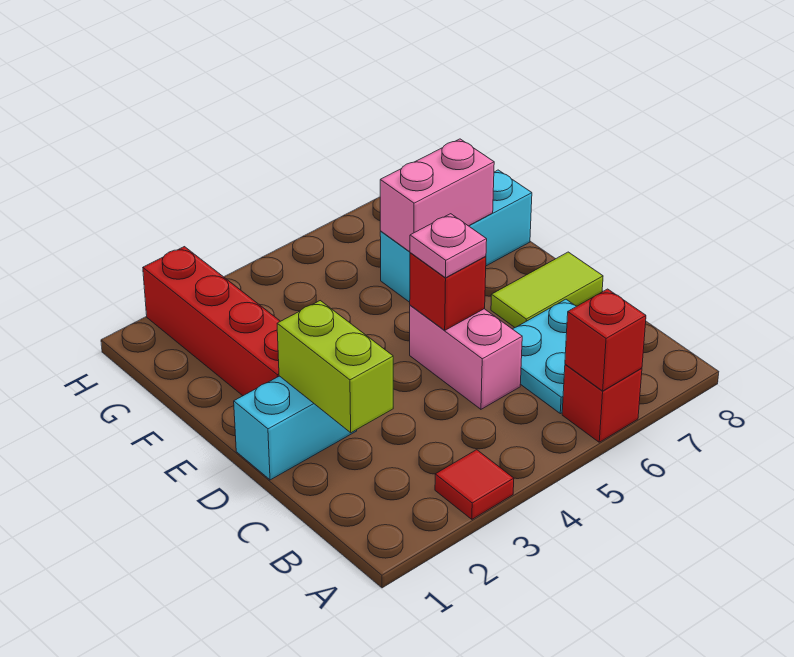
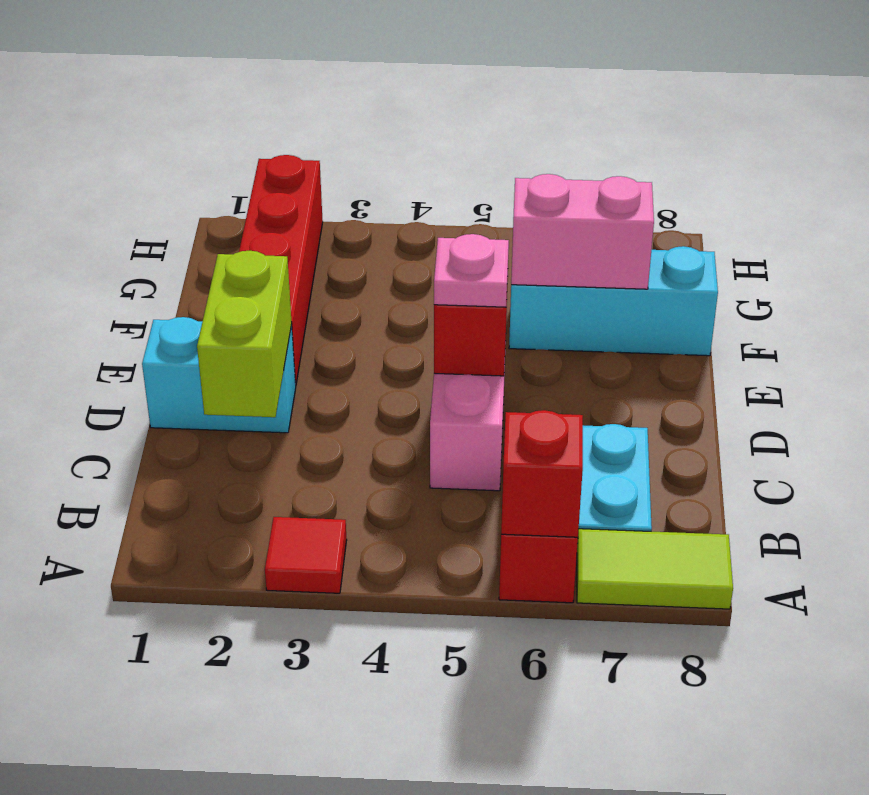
lime tile D7:D8 level 1 -> lime tile A7:A8 level 1

